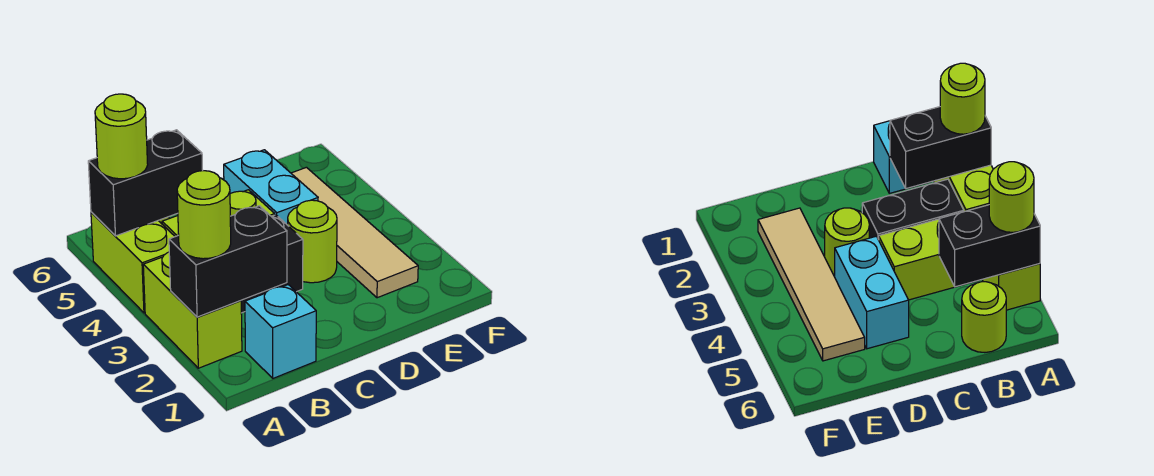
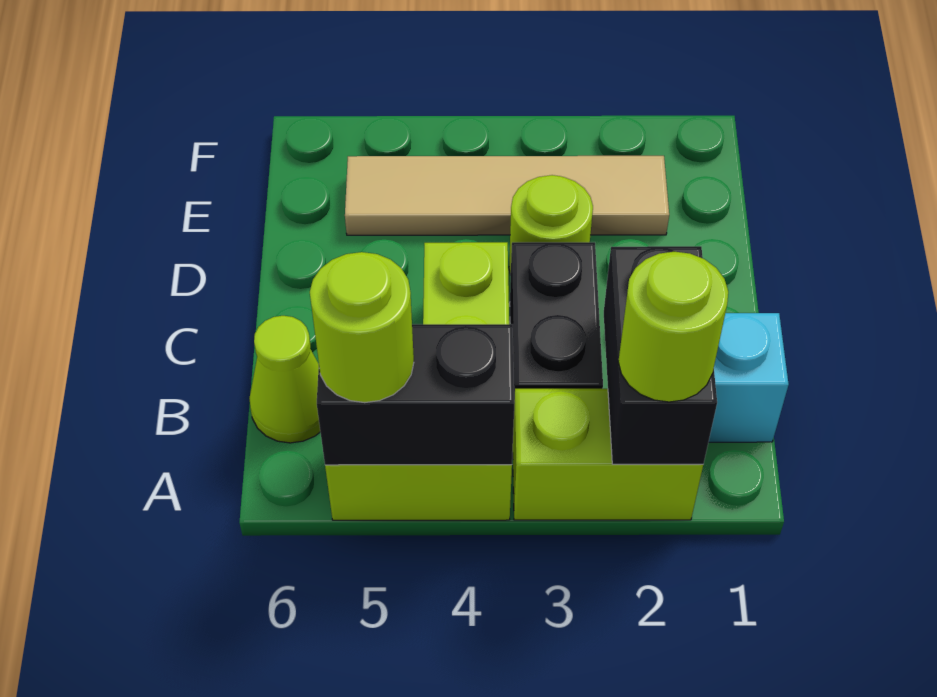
black brick A5:B5 level 2 -> black brick A4:A5 level 2
lime round brick B6 level 1 -> lime cone B6 level 1
cyan brick D4:D5 level 1 -> none

